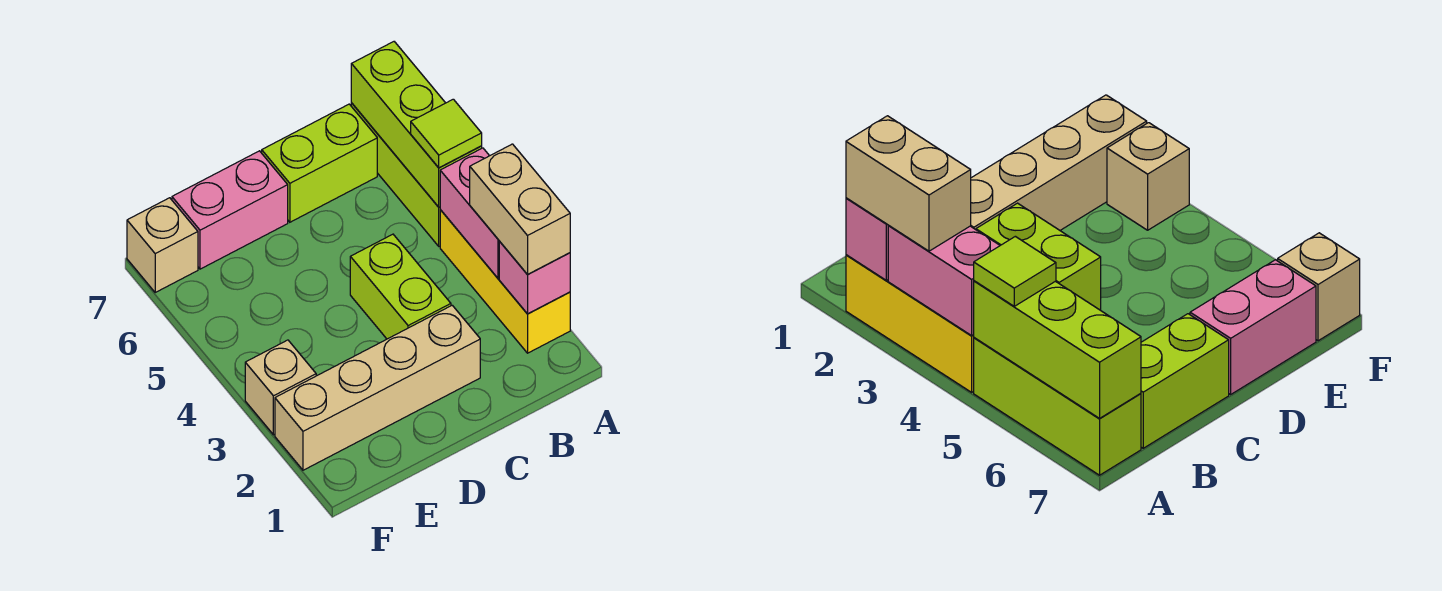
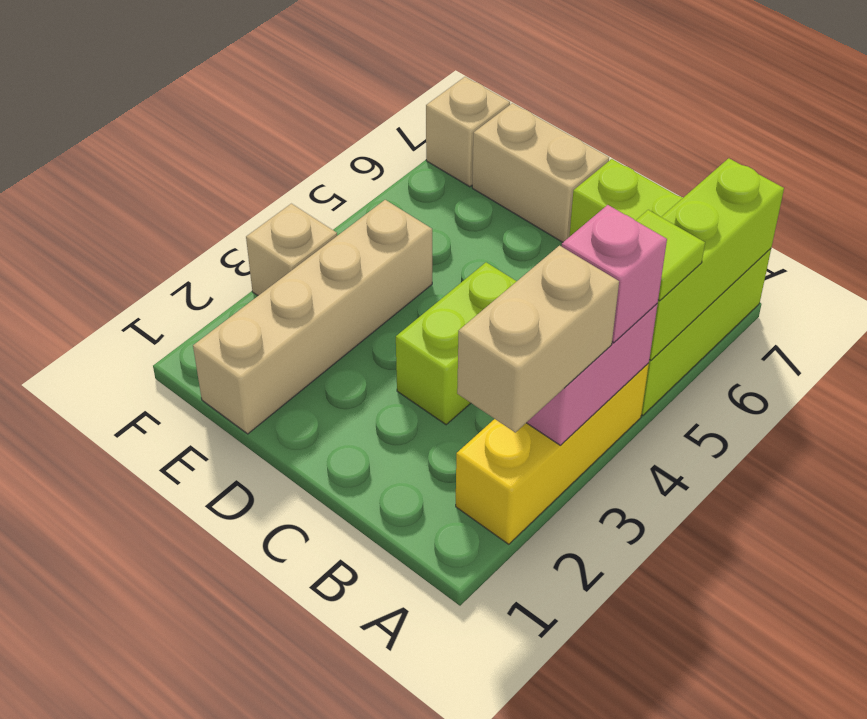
pink brick A2 level 2 -> pink brick A4 level 3
tan brick C2:F2 level 1 -> tan brick E1:E4 level 1
pink brick D7:E7 level 1 -> tan brick D7:E7 level 1

